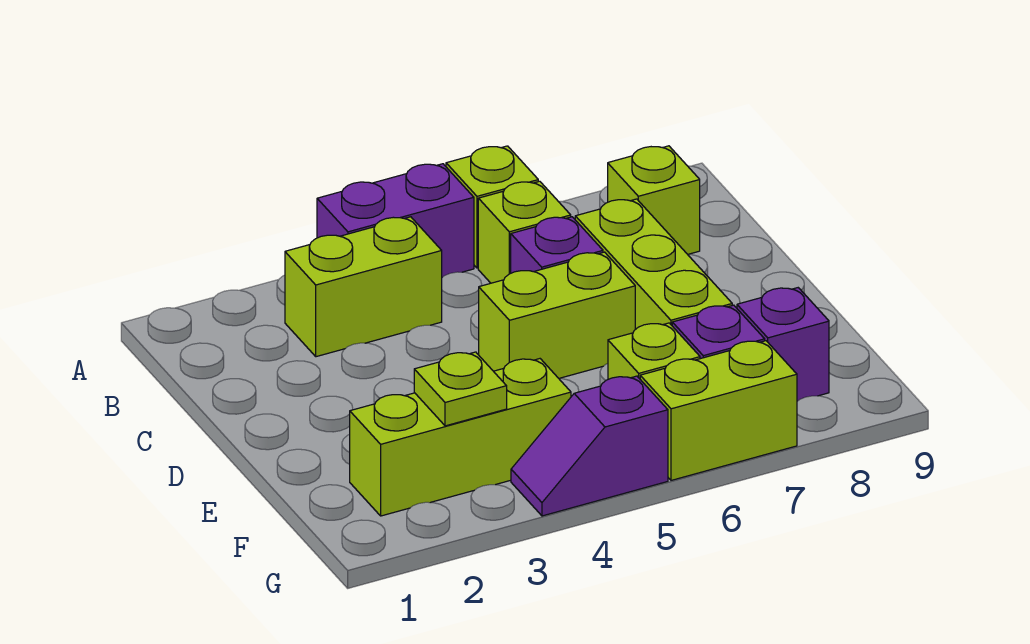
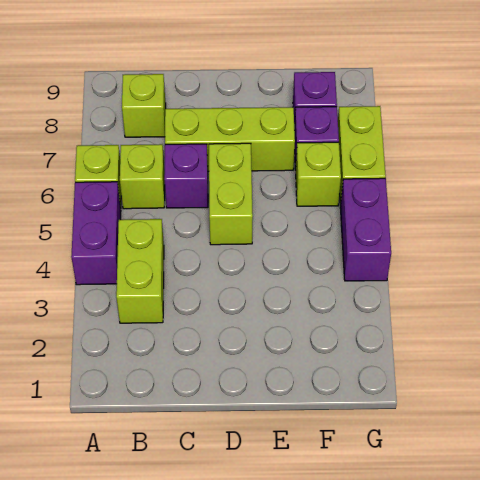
lime brick F2:F4 level 1 -> none
lime plate F3 level 2 -> none
purple slope G4:G5 level 1 top 5 -> purple brick G4:G5 level 1

